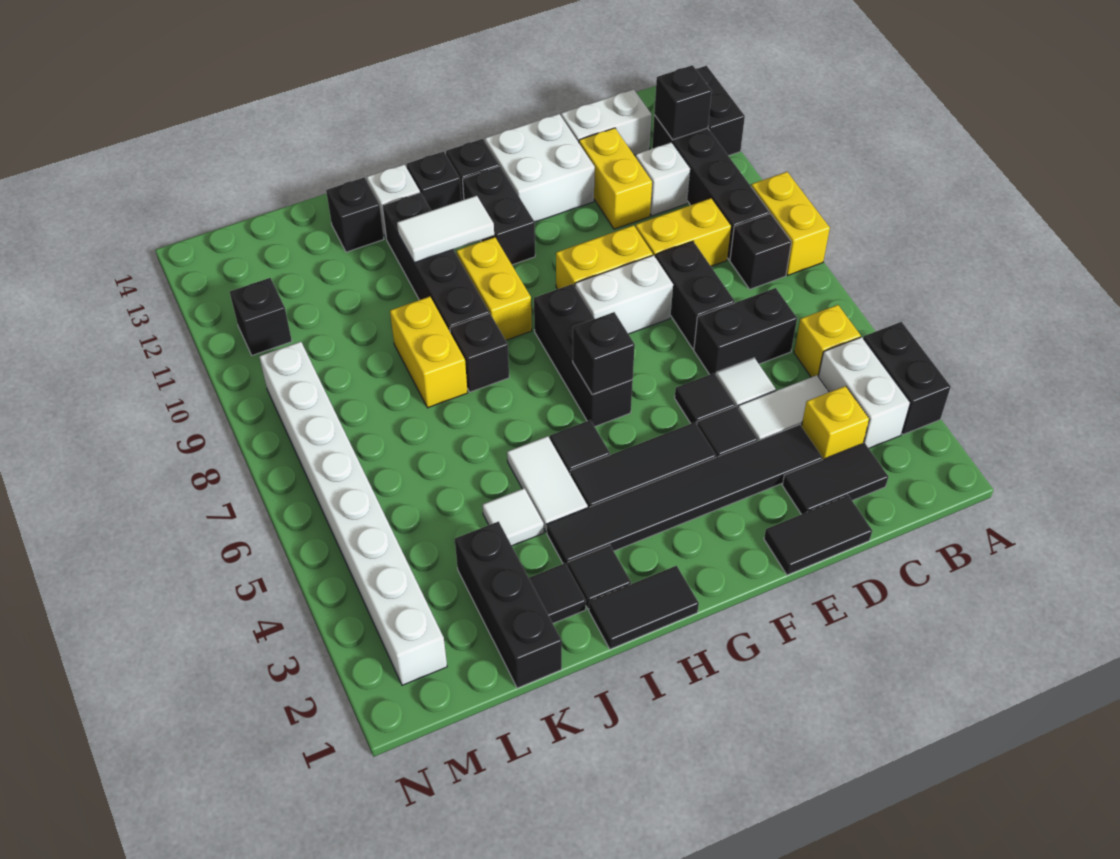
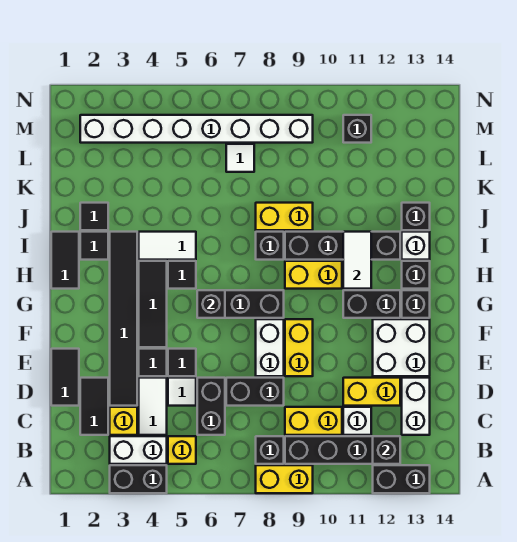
yellow brick C9:D9 level 1 -> yellow brick C9:C10 level 1
white tile J4 level 1 -> white tile L7 level 1
black brick K1:K3 level 1 -> none

